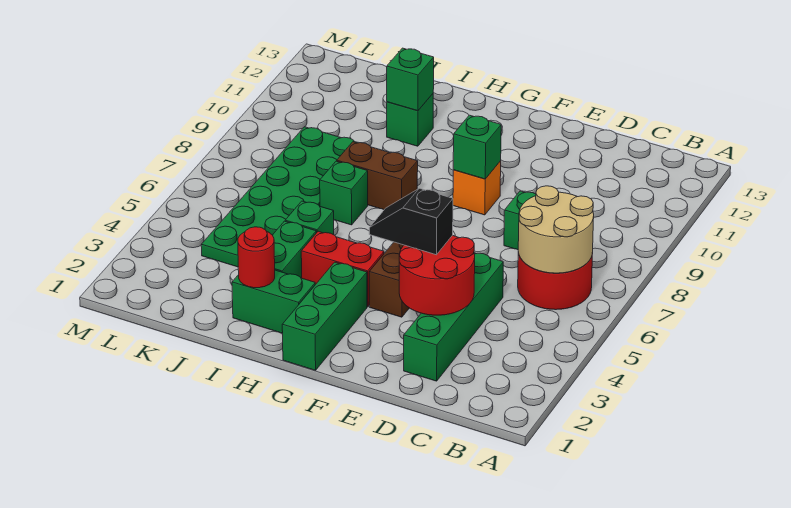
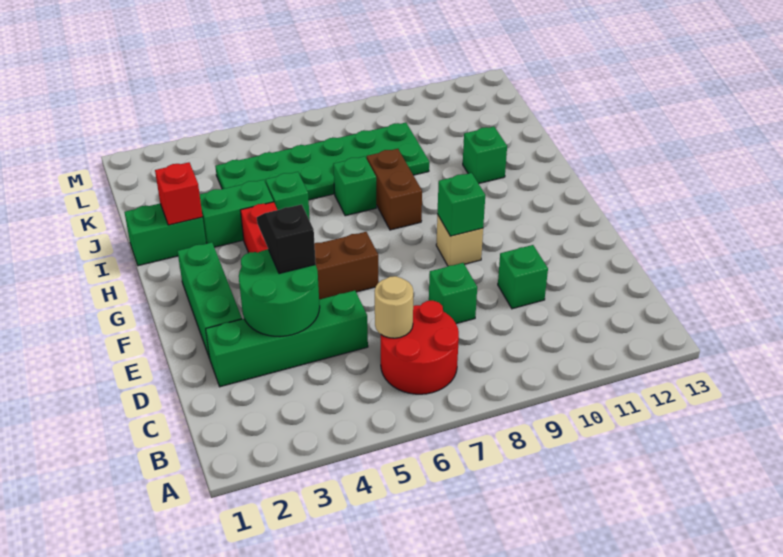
tan round brick B6:C7 level 2 -> tan round brick C6 level 2
red round brick D3:E4 level 2 -> green round brick D3:E4 level 2
orange brick F9 level 1 -> tan brick F9 level 1
green brick G1:G3 level 1 -> green brick E2:G2 level 1
green brick H2:I2 level 1 -> green brick I1:I2 level 1
red round brick I2 level 2 -> red brick I2 level 2
green brick I11 level 2 -> green brick D10 level 1

